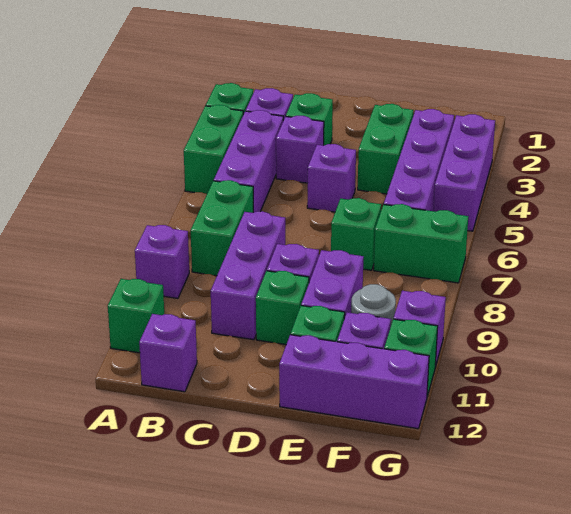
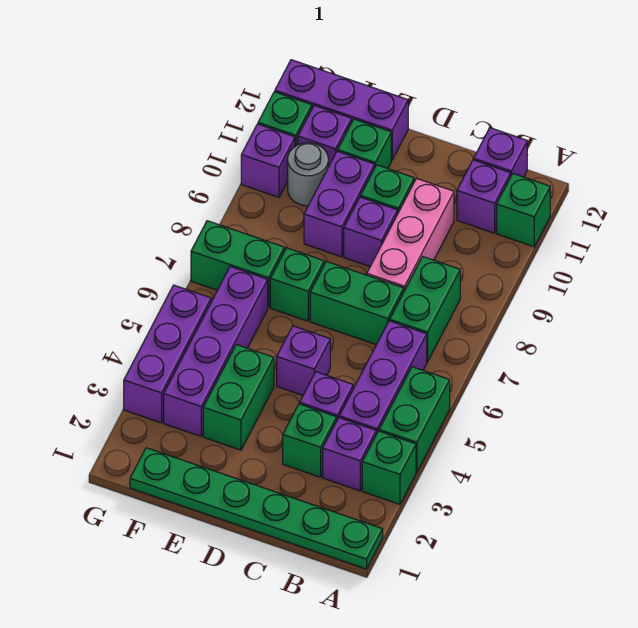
none -> green plate A1:F1 level 1
purple brick A9 level 1 -> purple brick B11 level 1
none -> green brick C7:D7 level 1
purple brick C8:C10 level 1 -> pink brick C8:C10 level 1

